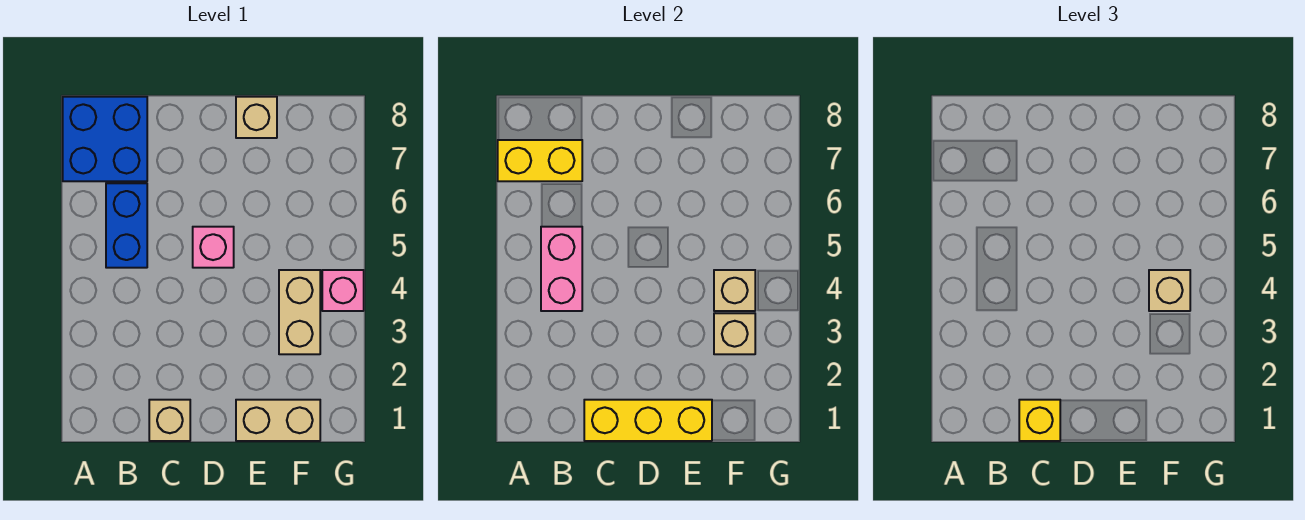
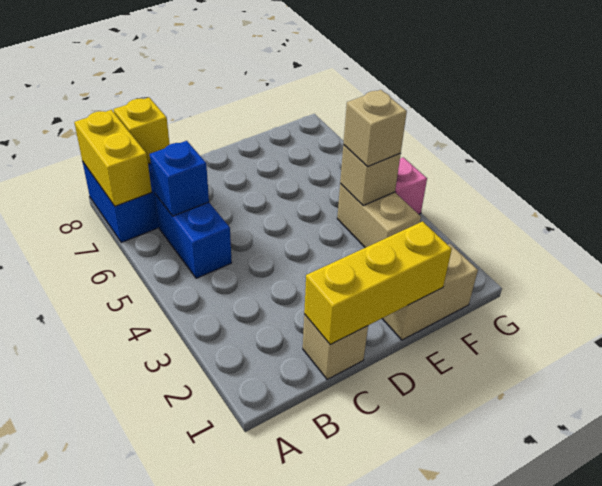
yellow brick A7:B7 level 2 -> yellow brick A7:A8 level 2
pink brick B4:B5 level 2 -> none
none -> blue brick B6 level 2
yellow brick C1 level 3 -> yellow brick B8 level 2
pink brick D5 level 1 -> none
tan brick E8 level 1 -> none
tan brick F3 level 2 -> none

